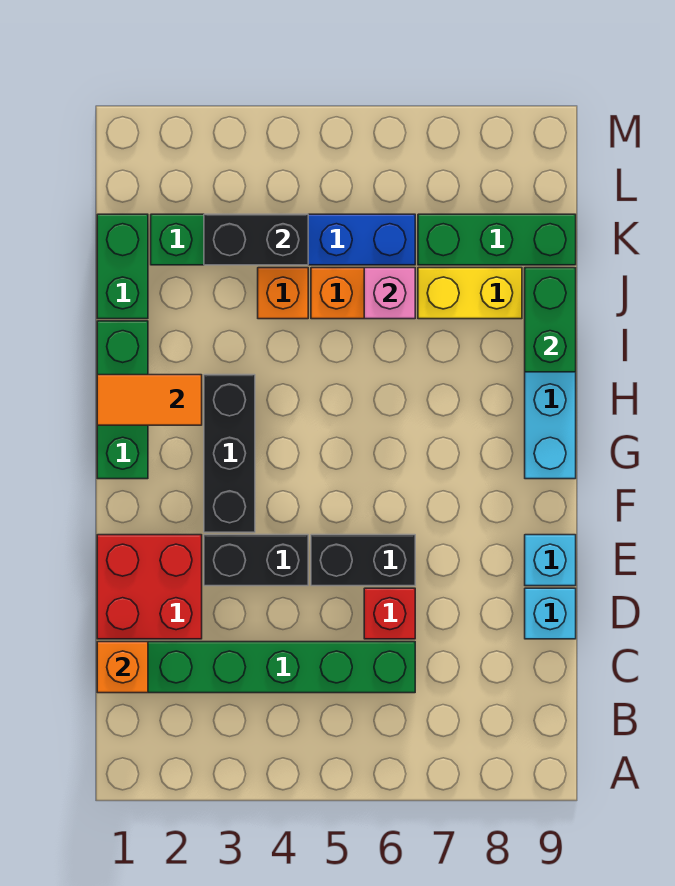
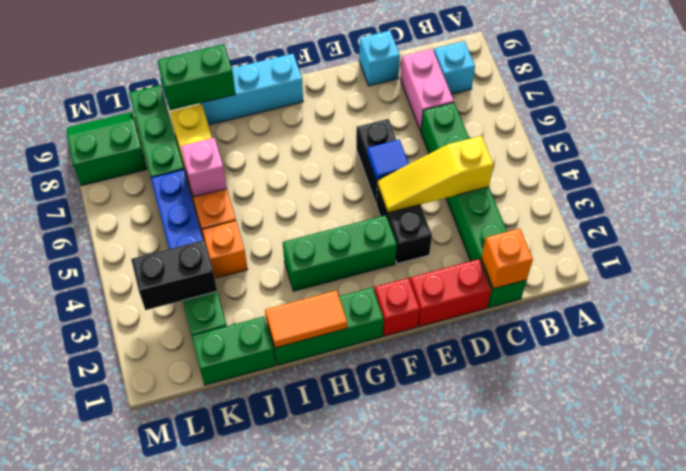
none -> yellow slope C4:E4 level 2 top C
none -> pink brick C7:C8 level 1
red brick D1:E2 level 1 -> red brick D1:E1 level 1
red brick D6 level 1 -> red brick F1 level 1
none -> blue tile E5 level 2
cyan brick E9 level 1 -> cyan brick B8 level 1
black brick F3:H3 level 1 -> green brick F3:H3 level 1
orange tile H1:H2 level 2 -> orange tile H1:I1 level 2
black brick K3:K4 level 2 -> black brick K3:L3 level 2
none -> green slope L8:M9 level 1 top 8

